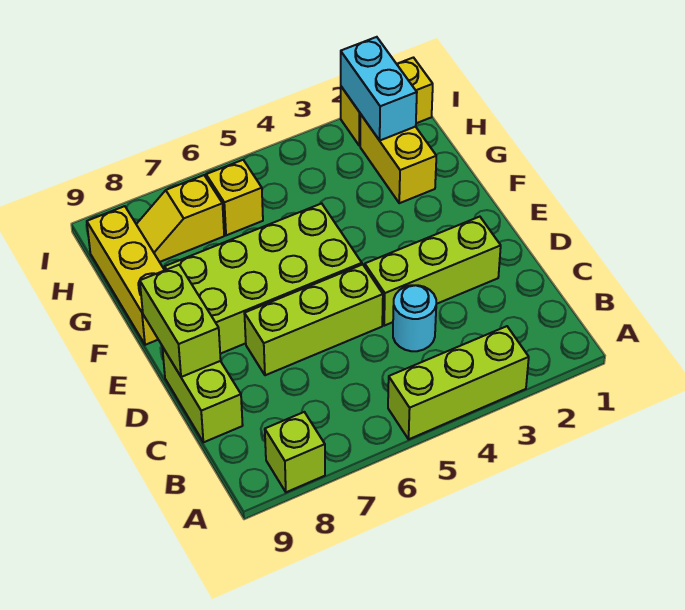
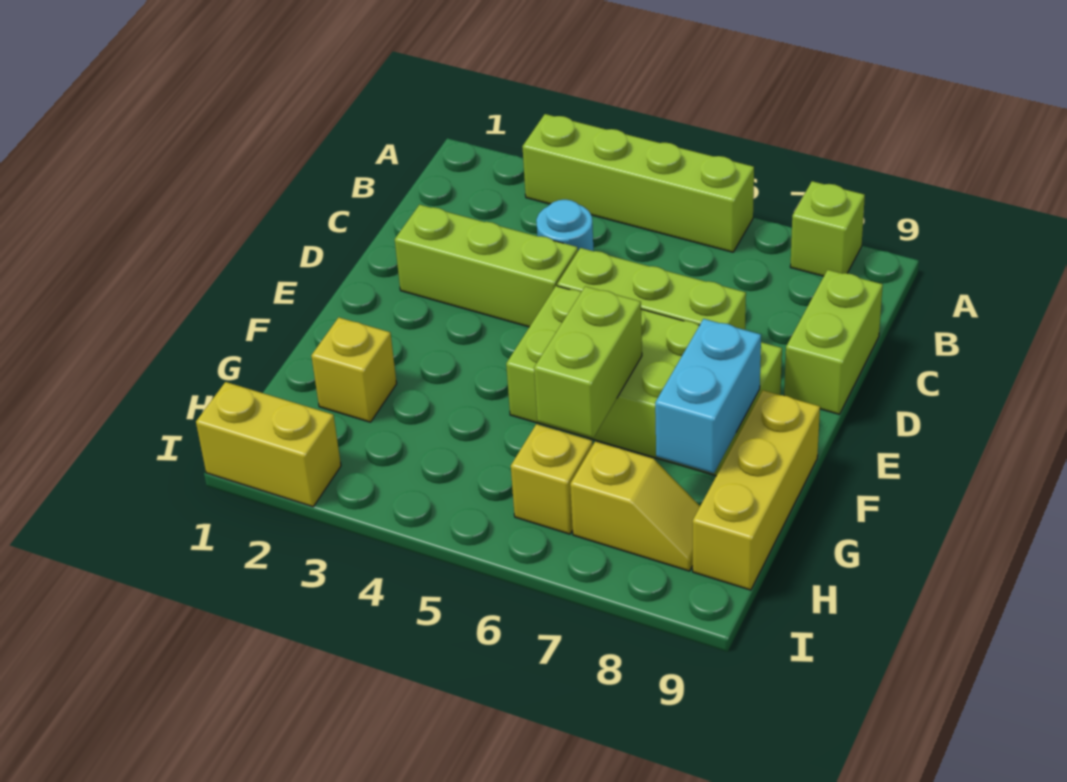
lime brick A3:A5 level 1 -> lime brick A3:A6 level 1
lime brick D9:E9 level 2 -> lime brick F6:G6 level 2
yellow brick G2:H2 level 1 -> yellow brick G2 level 1
cyan brick H2:I2 level 2 -> cyan brick F8:G8 level 2

